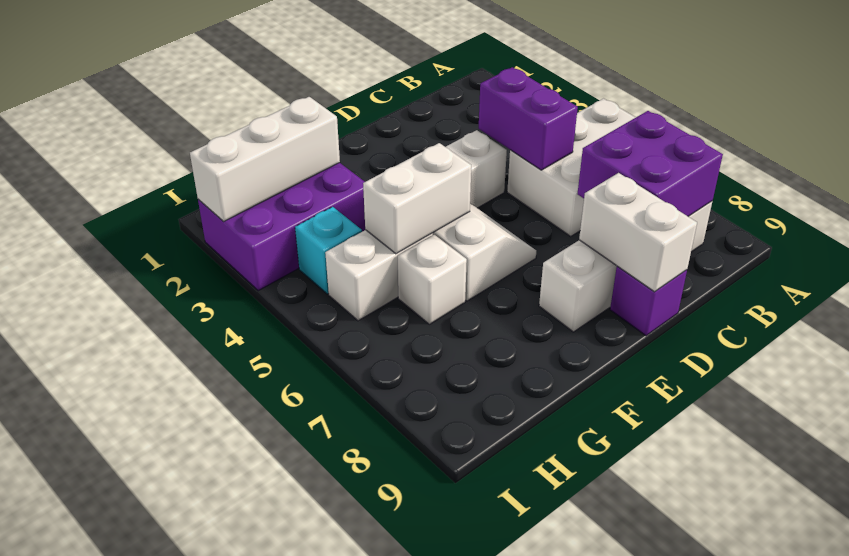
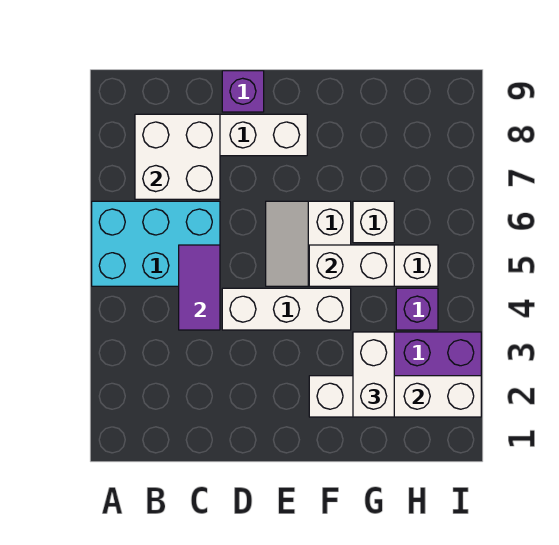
white brick A5:C6 level 1 -> cyan brick A5:C6 level 1
purple brick B7:C8 level 2 -> white brick B7:C8 level 2
purple brick C4:C5 level 2 -> purple tile C4:C5 level 2
white brick D8:D9 level 2 -> white brick G2:G3 level 3
white brick G2:I2 level 2 -> white brick F2:I2 level 2
cyan brick H4 level 1 -> purple brick H4 level 1

